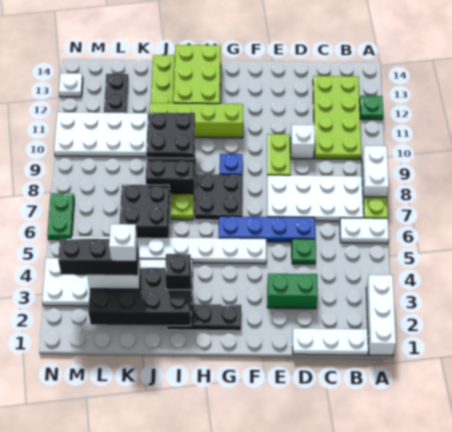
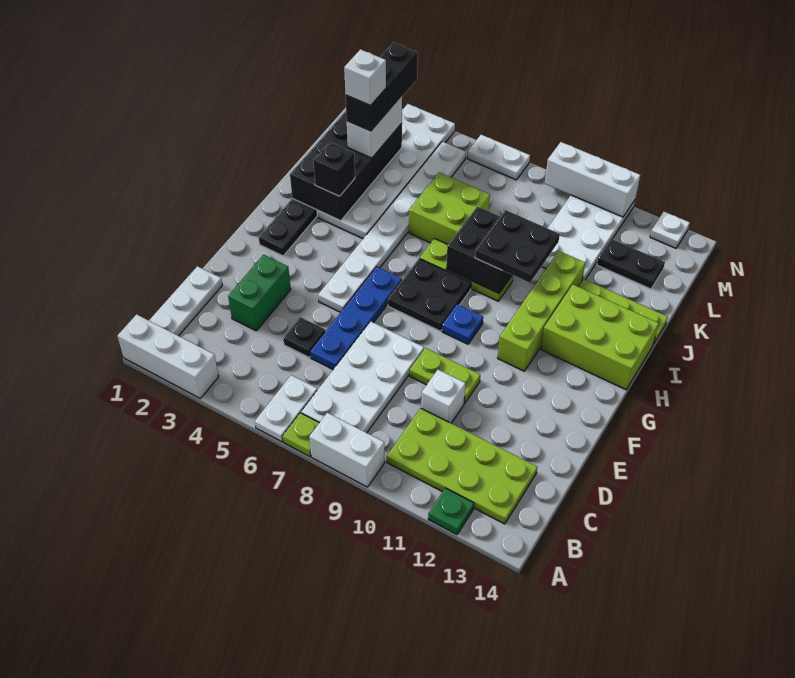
green plate D5 level 1 -> black plate D5 level 1
black brick J6:K7 level 1 -> lime brick J6:K7 level 1
green plate N6:N7 level 1 -> white plate N6:N7 level 1
none -> white brick N9:N11 level 2

